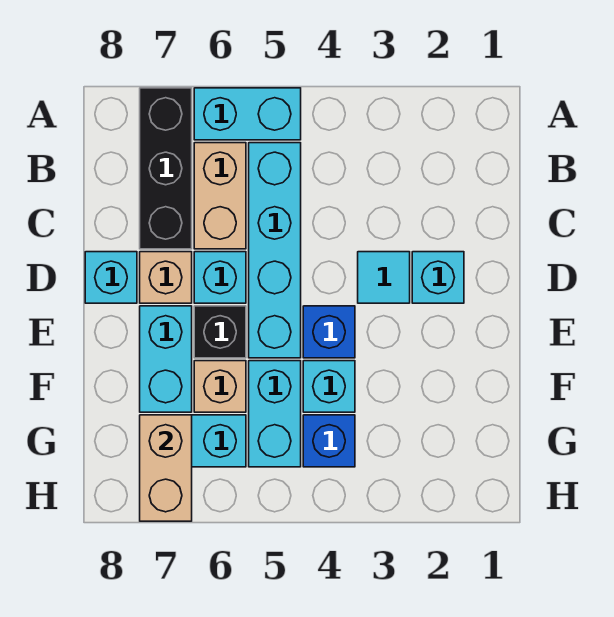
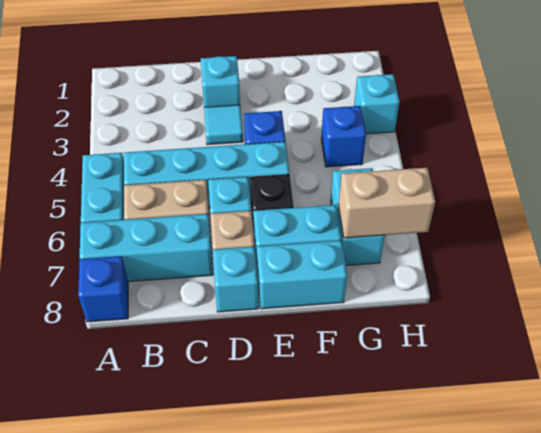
black brick A7:C7 level 1 -> cyan brick A7:C7 level 1
none -> blue brick A8 level 1
cyan brick F4 level 1 -> cyan brick H3 level 1
cyan brick F5:G5 level 1 -> cyan brick E8:F8 level 1
tan brick F6 level 1 -> none

